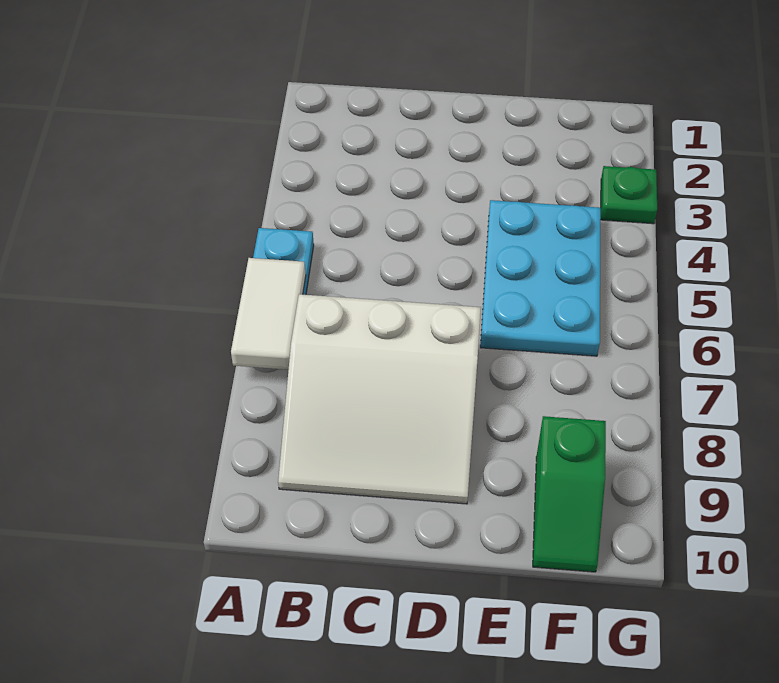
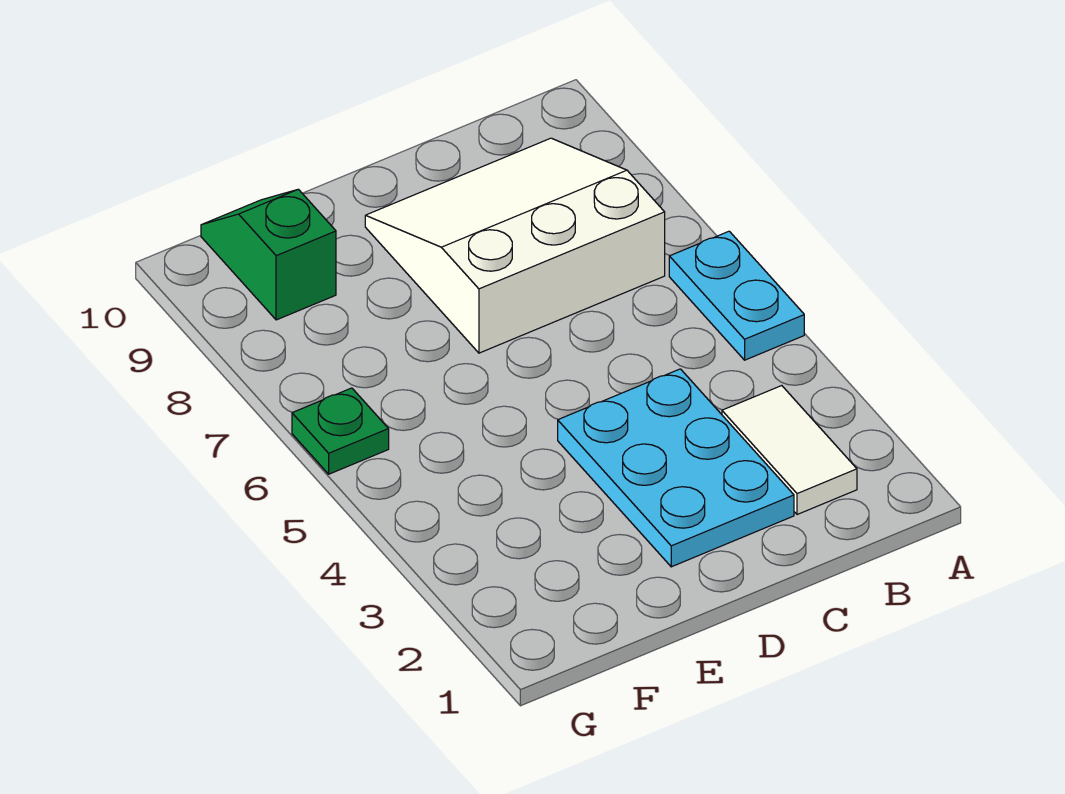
white tile A6:A7 level 2 -> white tile B2:B3 level 1
cyan plate E4:F6 level 1 -> cyan plate C2:D4 level 1
green plate G3 level 1 -> green plate G6 level 1

